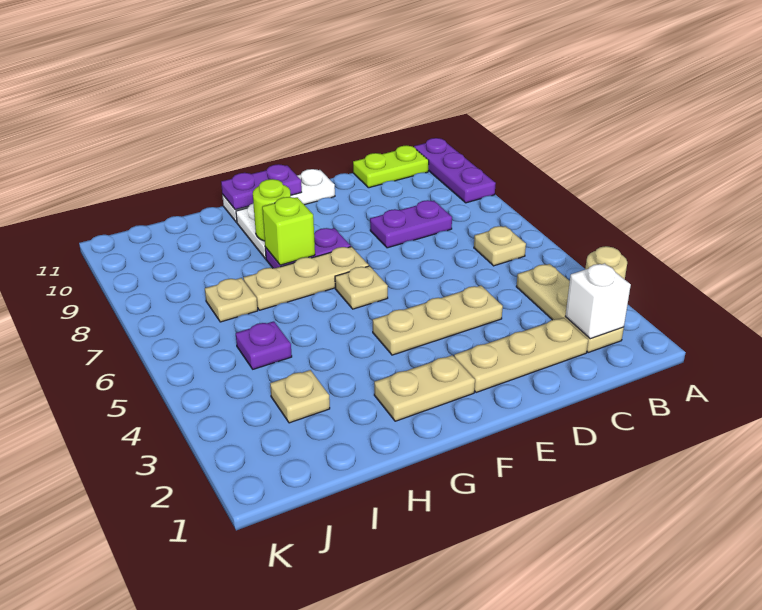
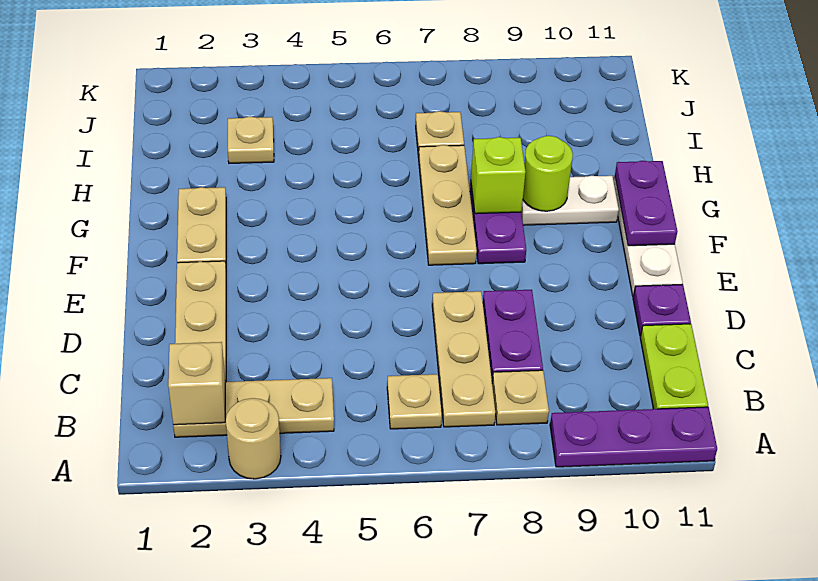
white brick B2 level 2 -> tan brick B2 level 2
tan plate D4:F4 level 1 -> tan plate B7:D7 level 1
tan plate F6 level 1 -> tan plate B8 level 1
purple plate I5 level 1 -> purple plate D11 level 1

